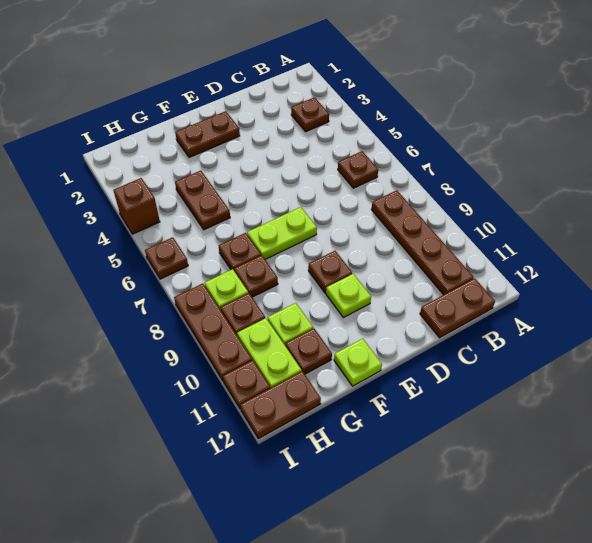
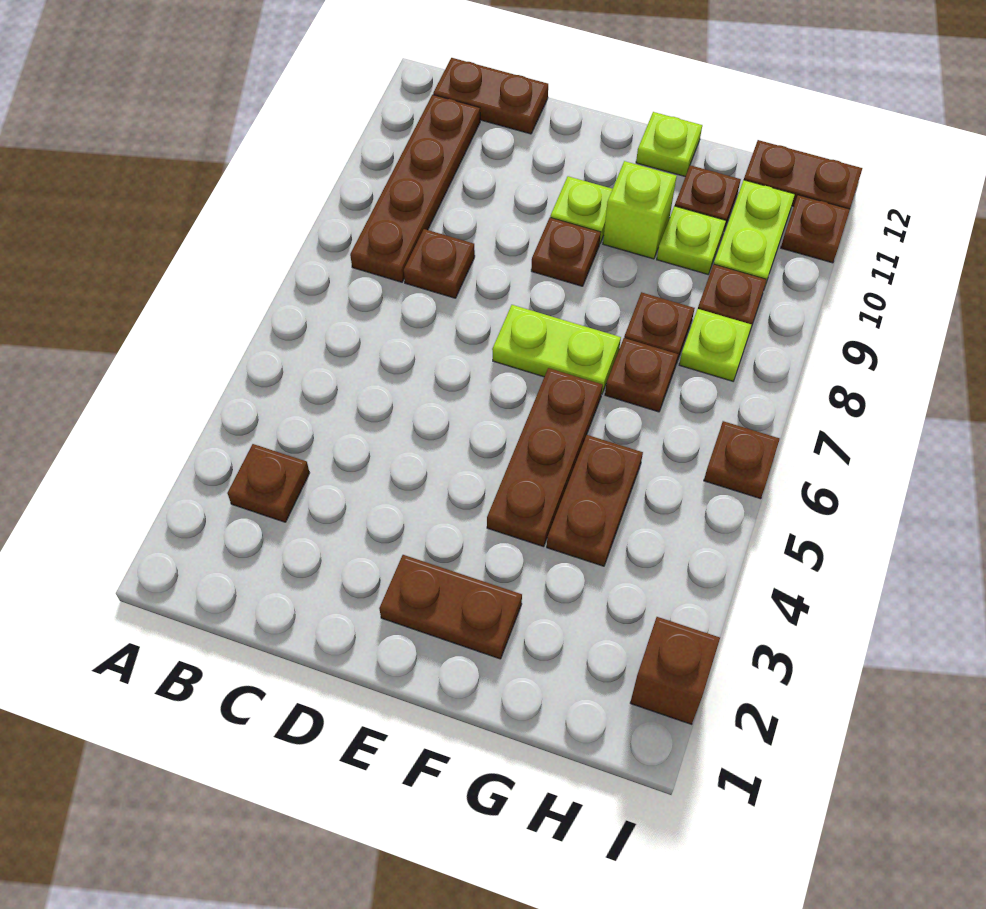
brown plate B6 level 1 -> brown plate C8 level 1
none -> lime brick F10 level 1
brown brick I4 level 1 -> brown brick I2 level 1
brown plate I8:I10 level 1 -> brown plate F4:F6 level 1

